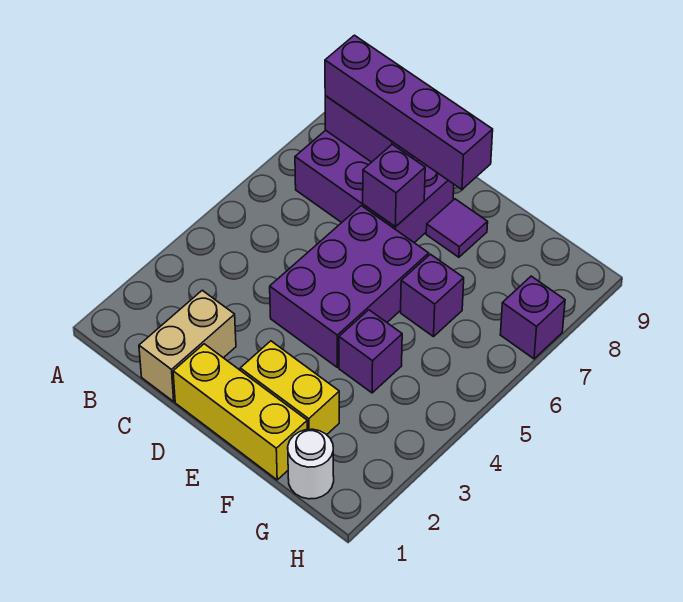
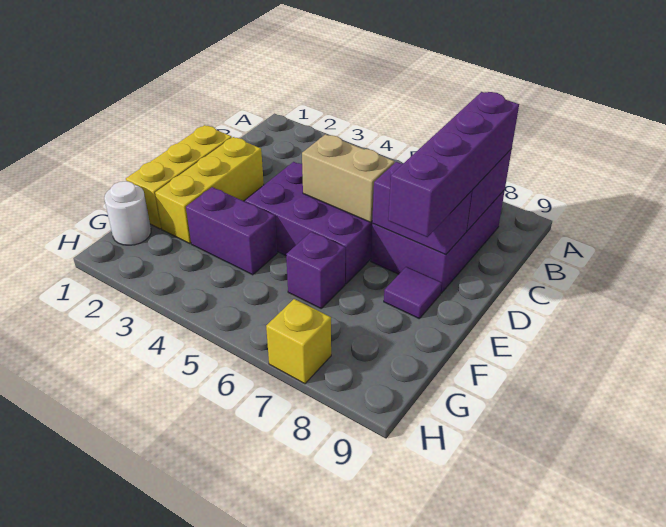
tan brick C1:C2 level 1 -> tan brick D5:D6 level 2
purple brick D7 level 2 -> purple brick D7:D8 level 2
yellow brick E2:F2 level 1 -> yellow brick D2:F2 level 1
purple brick F4 level 1 -> purple brick F3:F4 level 1
purple brick H7 level 1 -> yellow brick H7 level 1

